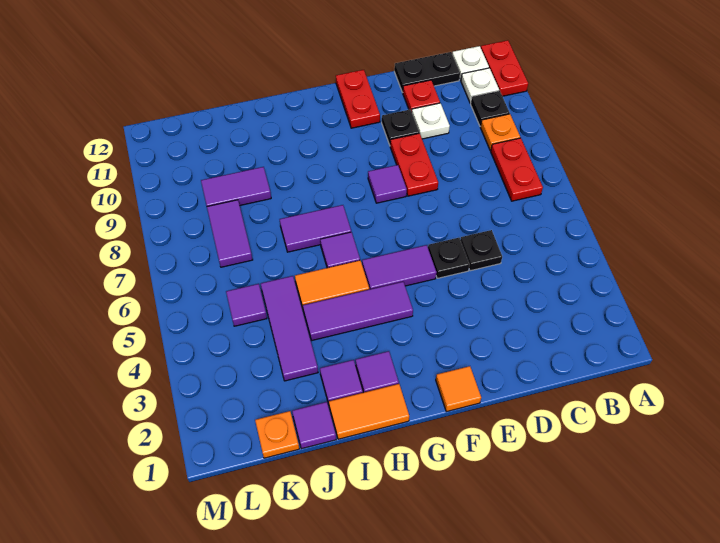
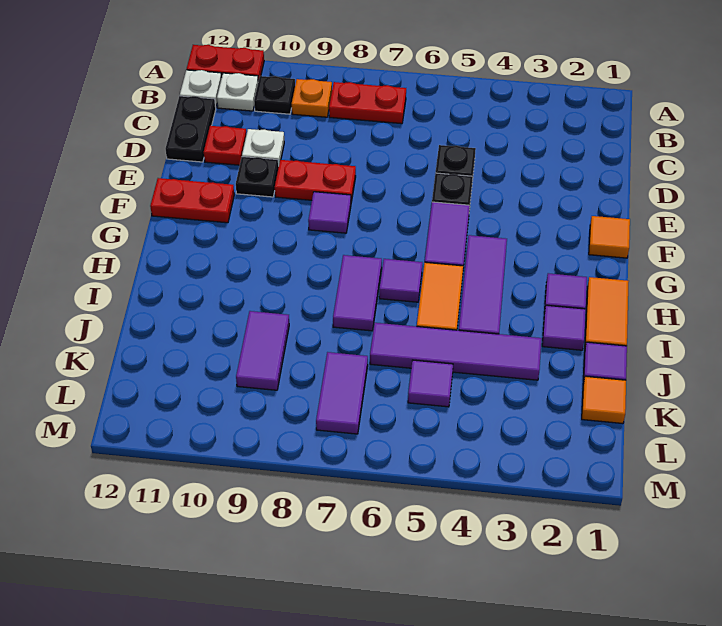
purple tile J3:J5 level 1 -> purple tile J3:J6 level 1
orange plate K1 level 1 -> orange tile K1 level 1
purple tile K7:K8 level 1 -> purple tile K7:L7 level 1

